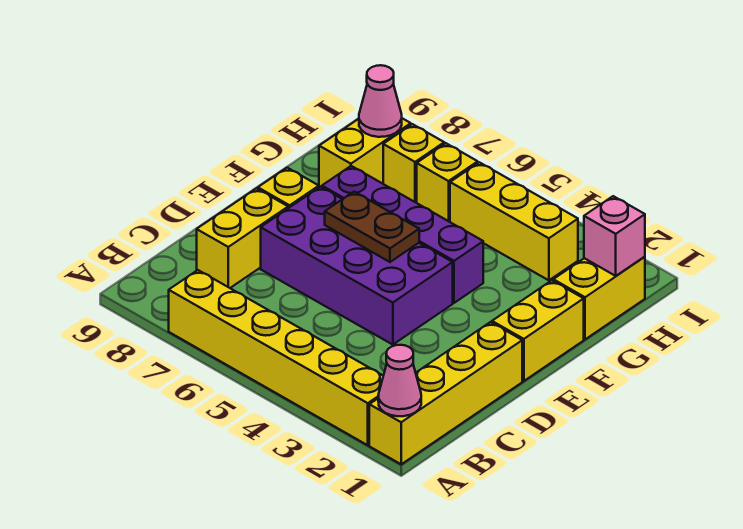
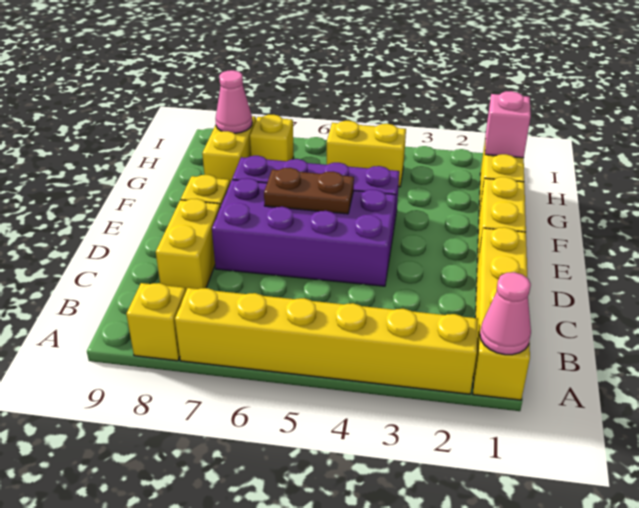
yellow brick H3:H5 level 1 -> yellow brick H4:H5 level 1
yellow brick H6 level 1 -> yellow brick A8 level 1

